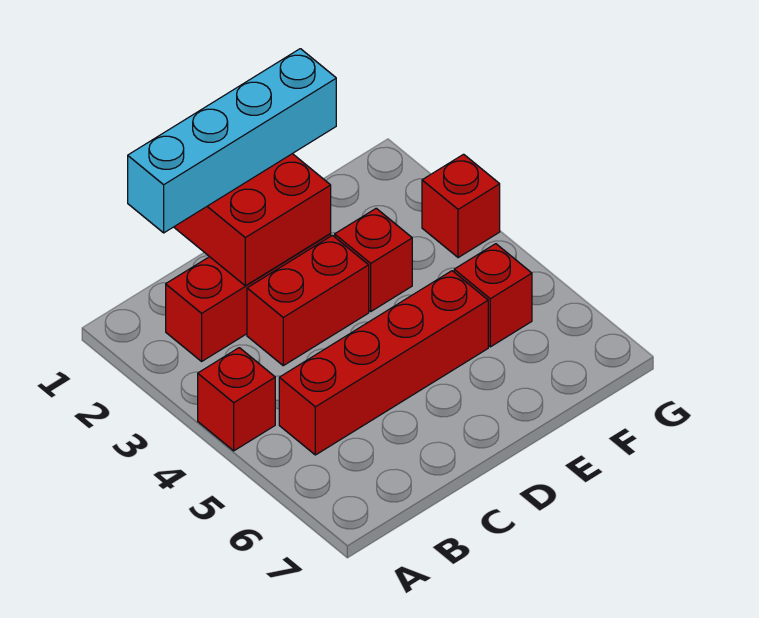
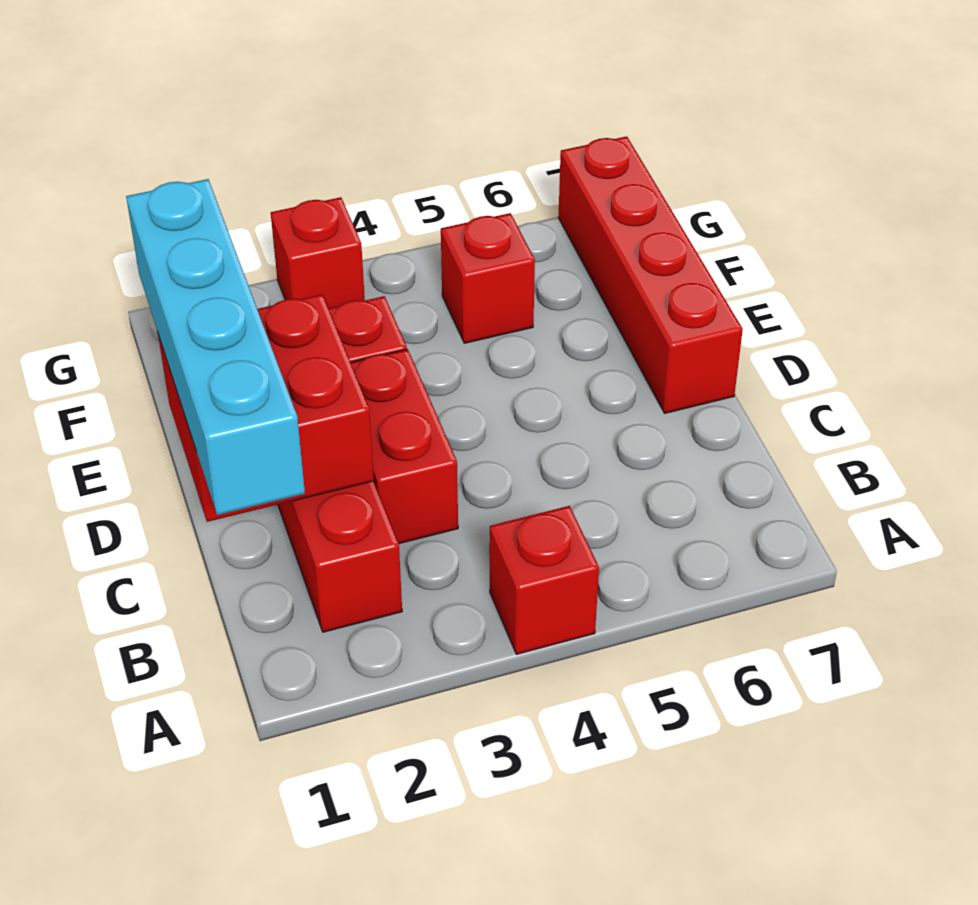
red brick B5:E5 level 1 -> red brick D7:G7 level 1

